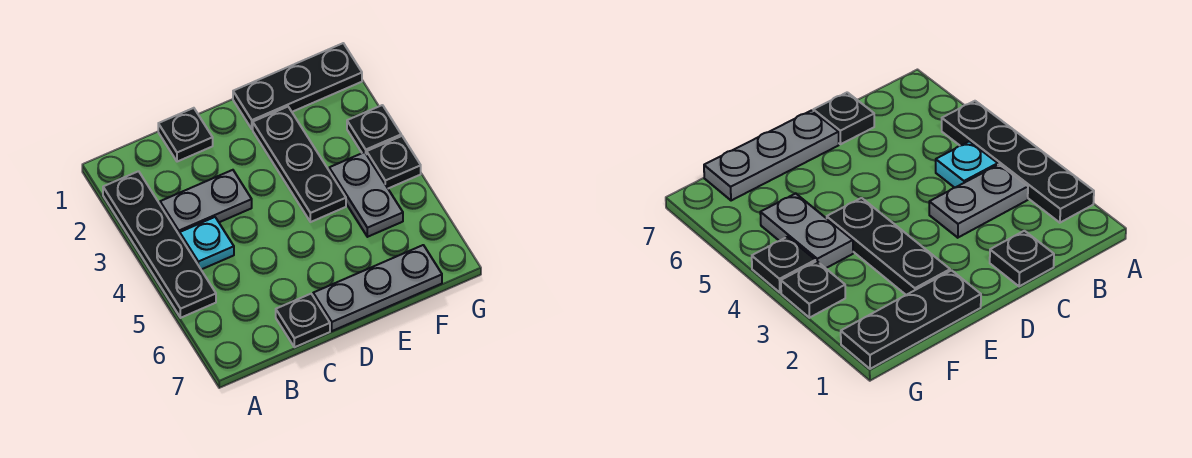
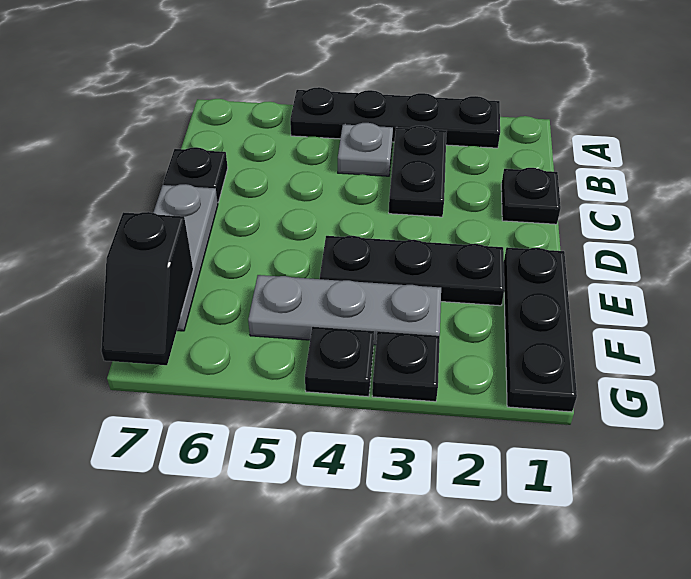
grey plate B3:C3 level 1 -> black plate B3:C3 level 1
cyan plate B4 level 1 -> grey plate B4 level 1
grey plate F4:F5 level 1 -> grey plate F3:F5 level 1
none -> black slope F7:G7 level 2 top F

